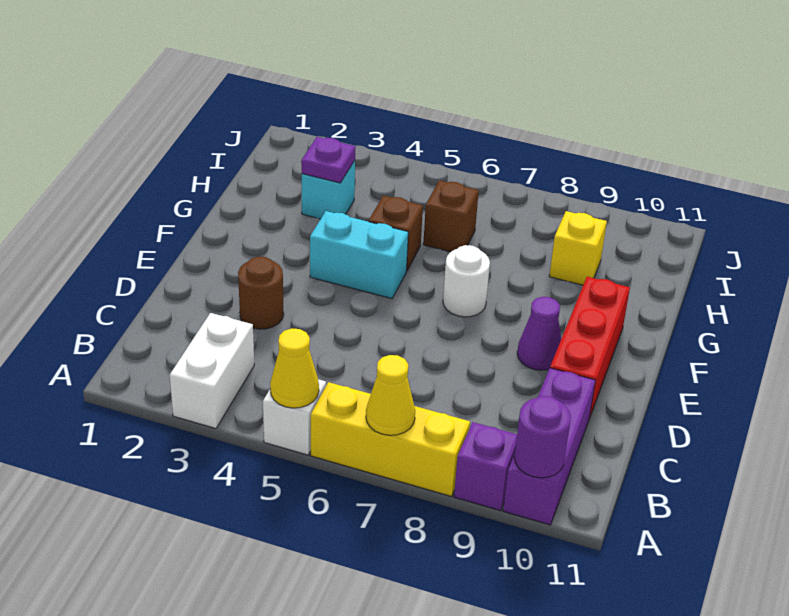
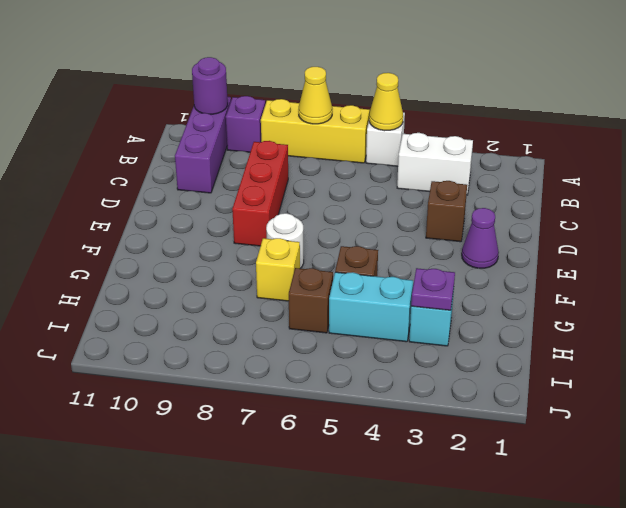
white brick A3:B3 level 1 -> white brick B3:B4 level 1
brown round brick D3 level 1 -> brown brick D3 level 1
red brick D10:F10 level 1 -> red brick C8:E8 level 1
purple cone E9 level 1 -> purple cone E2 level 1
cyan brick F4:F5 level 1 -> cyan brick H4:H5 level 1
yellow brick H9 level 1 -> yellow brick G7 level 1

